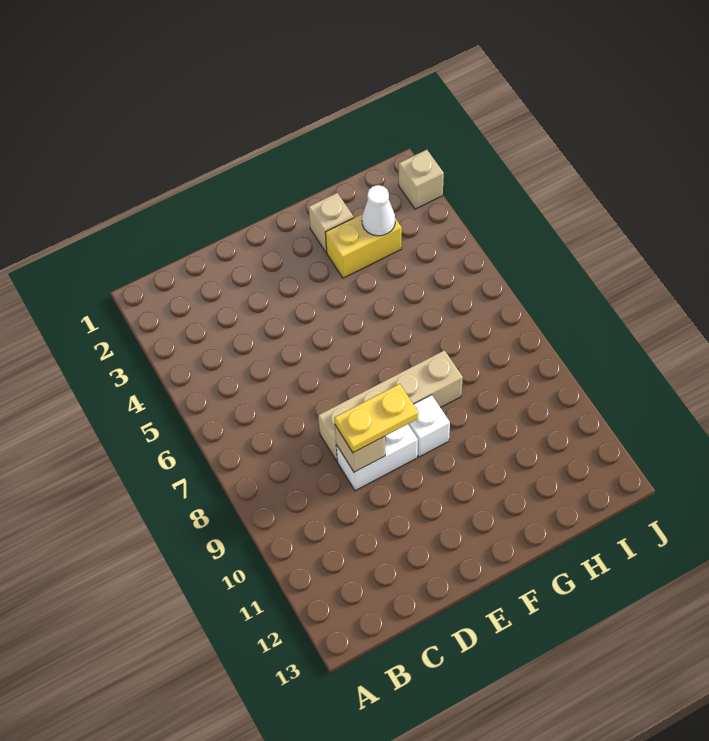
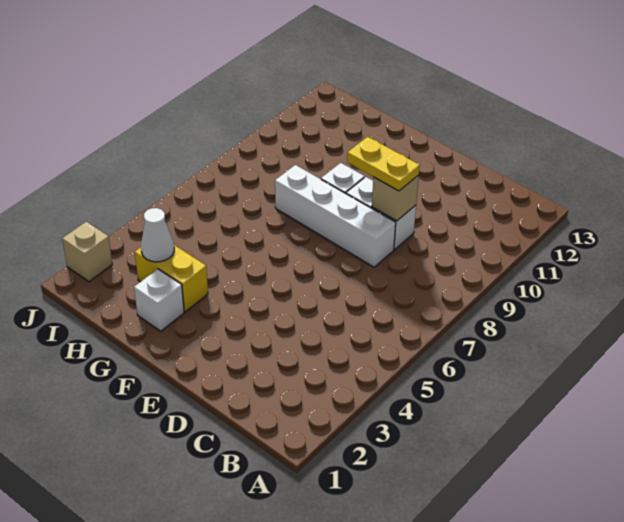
tan brick D8:G8 level 1 -> white brick D8:G8 level 1
tan brick G2 level 1 -> white brick G2 level 1

